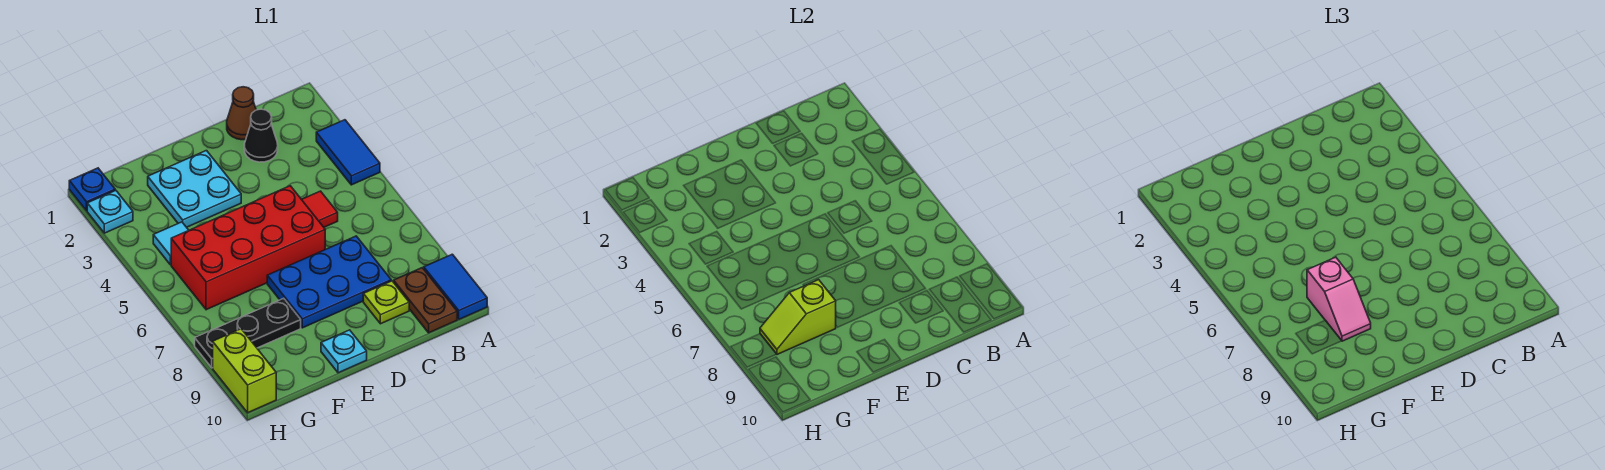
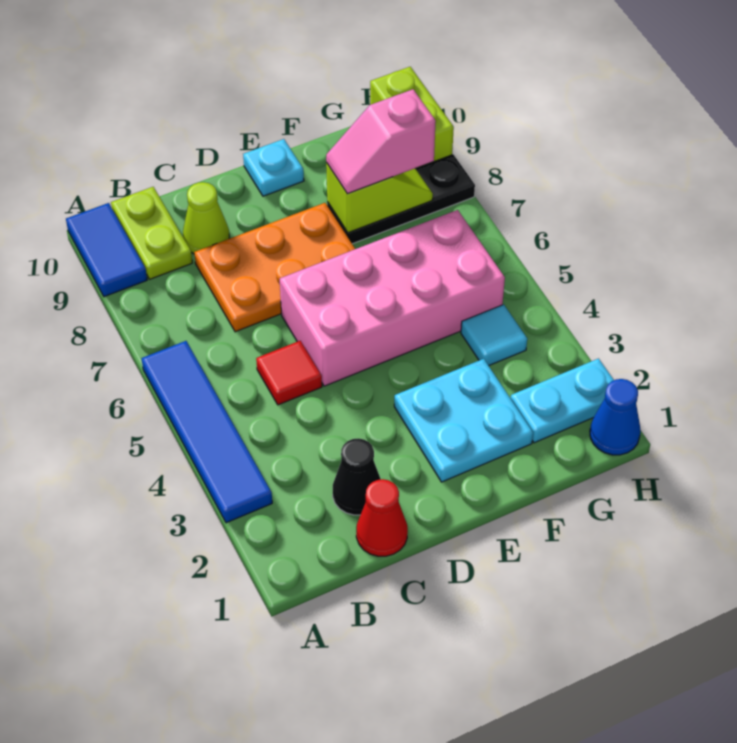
blue tile A3:A4 level 1 -> blue tile A3:A6 level 1
brown plate B9:B10 level 1 -> lime plate B9:B10 level 1
brown cone C1 level 1 -> red cone C1 level 1
blue plate C7:E8 level 1 -> orange plate C7:E8 level 1
lime plate C9 level 1 -> lime cone C9 level 1
red brick D5:G6 level 1 -> pink brick D5:G6 level 1
pink slope F7:F8 level 3 top 7 -> pink slope F8:G8 level 3 top G
blue plate H1 level 1 -> blue cone H1 level 1
cyan plate H2 level 1 -> cyan plate G2:H2 level 1

